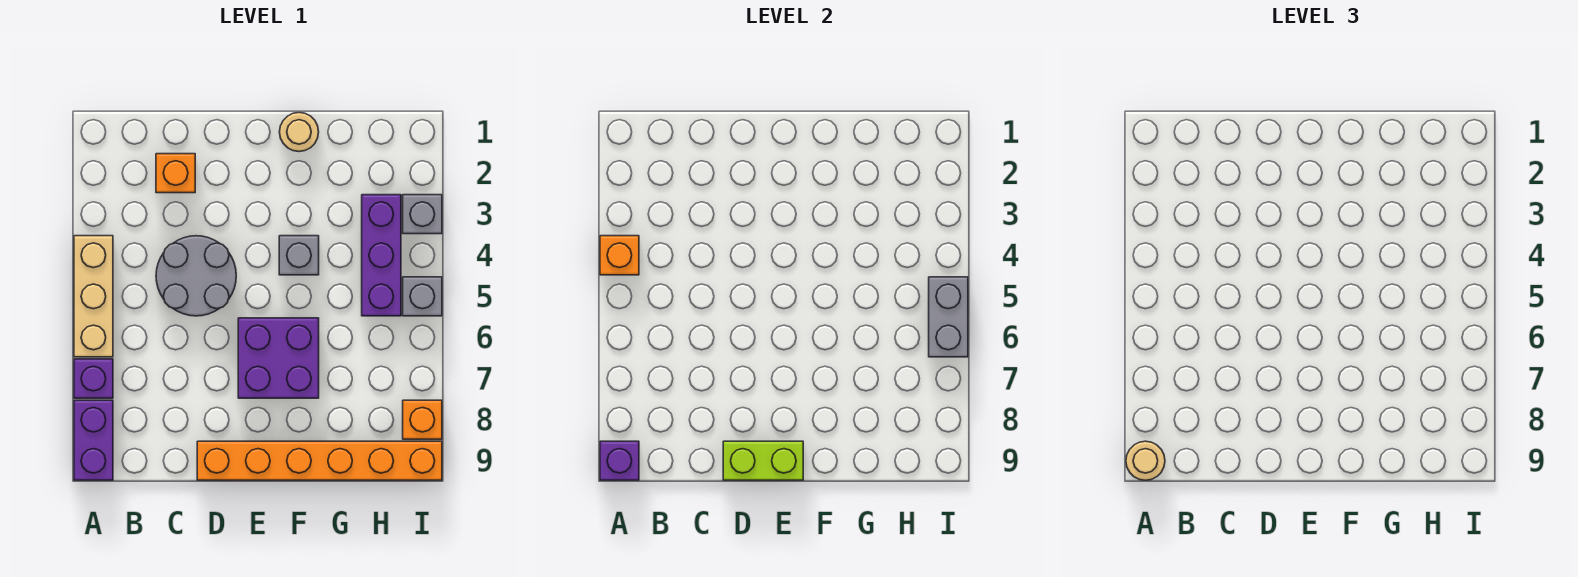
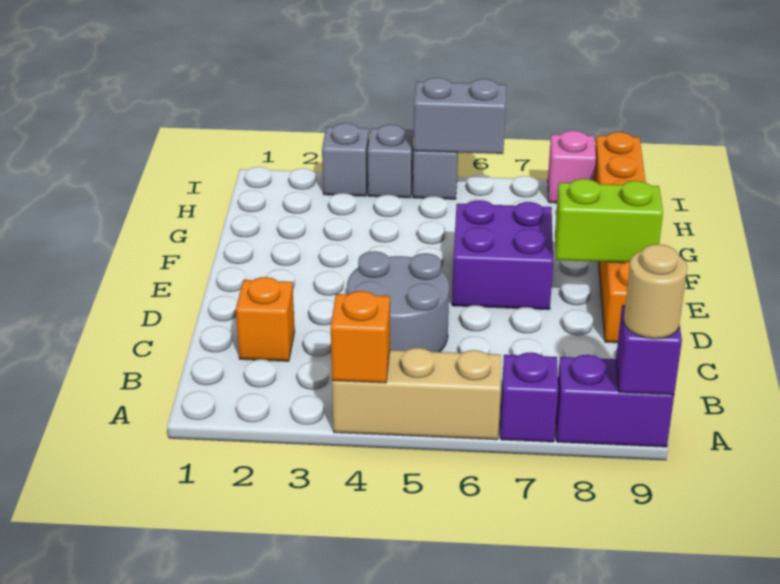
lime brick D9:E9 level 2 -> lime brick E8:E9 level 2
tan round brick F1 level 1 -> none
grey brick F4 level 1 -> grey brick I4 level 1
purple brick H3:H5 level 1 -> none
orange brick I8 level 1 -> pink brick I8 level 1

